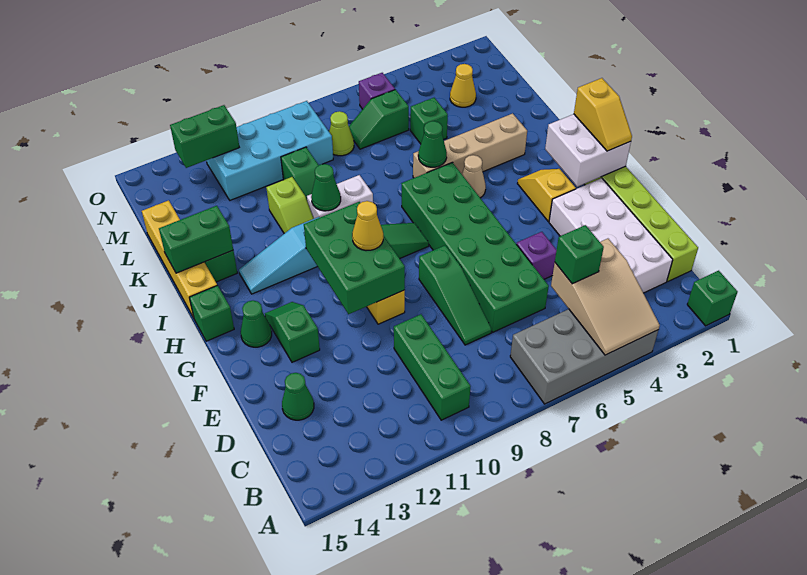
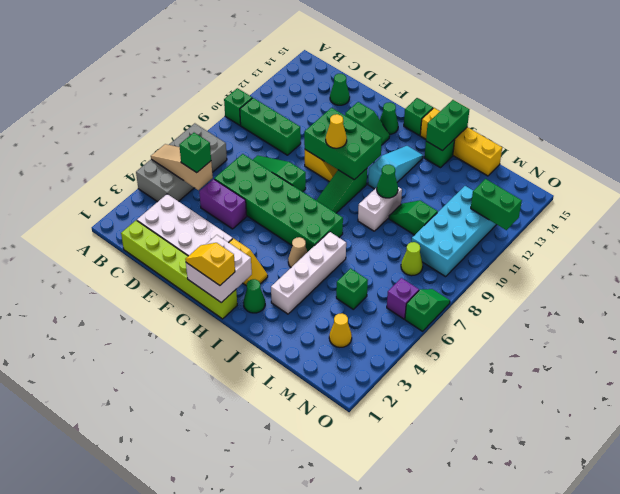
green brick A1 level 1 -> green brick A10 level 1
tan slope A4:C5 level 2 top C -> tan slope A5:C5 level 2 top C
purple brick E5 level 1 -> purple brick D5:E5 level 1
tan brick J3:J6 level 1 -> white brick J3:J6 level 1
green cone J6 level 2 -> green cone I2 level 1
lime slope J11:K11 level 1 top K -> none
green slope M6:M7 level 1 top 6 -> green slope O6:O7 level 1 top 6
green brick N12:N13 level 2 -> green brick N12:O12 level 2

